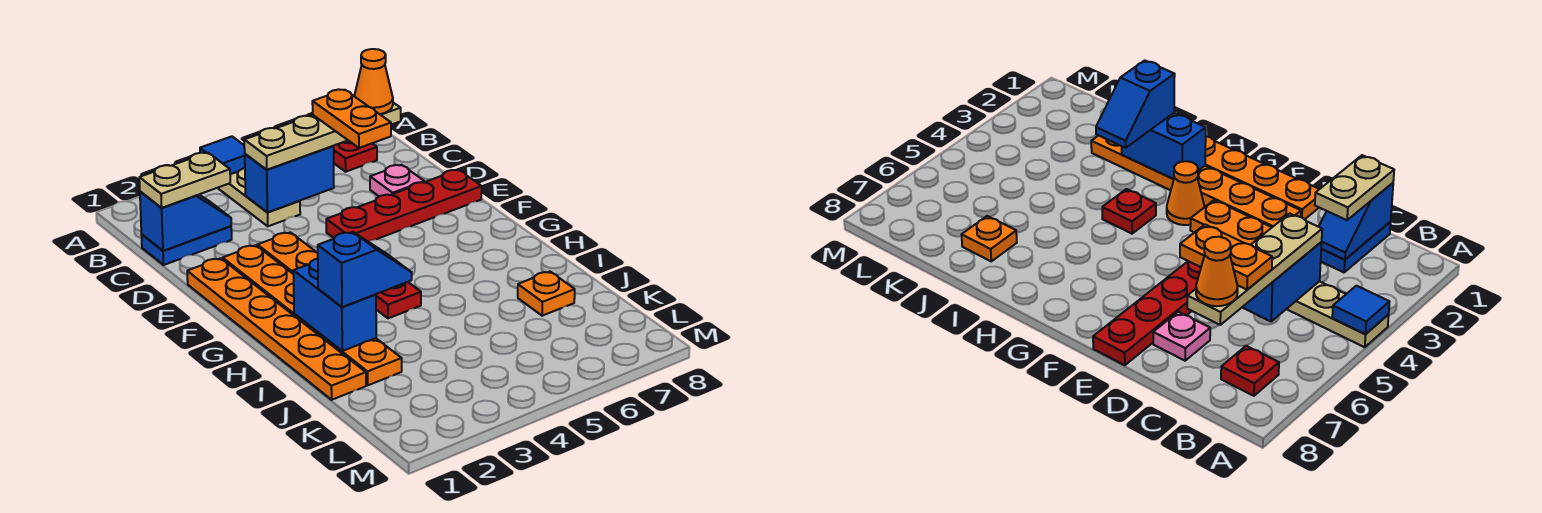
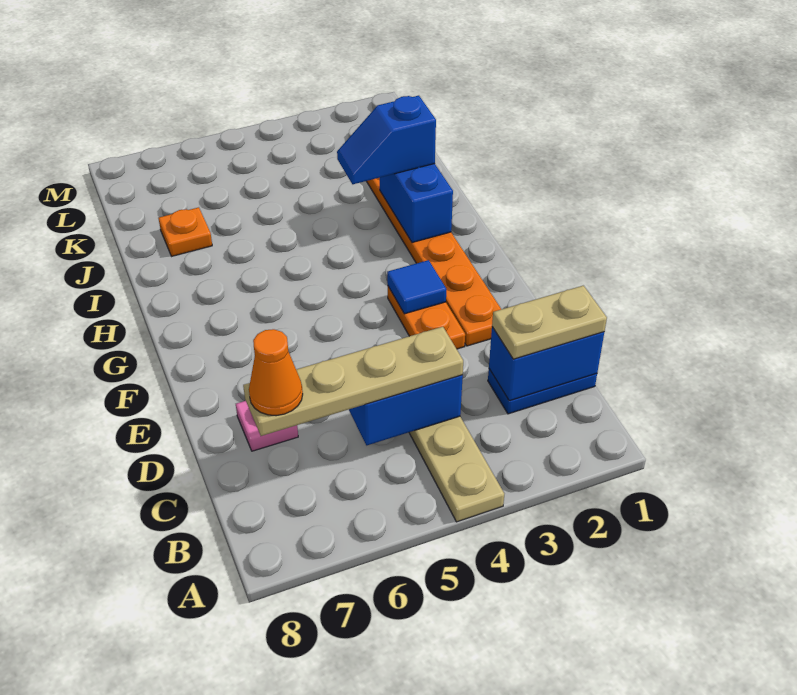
blue tile A4 level 2 -> blue tile F3 level 2
red plate B7 level 1 -> none
blue slope C1:C2 level 2 top 1 -> blue brick C1:C2 level 2
orange plate C6:D6 level 4 -> none
orange plate E1:J1 level 1 -> none
red plate E5:E8 level 1 -> none
orange cone G3 level 1 -> none
red plate H4 level 1 -> none

